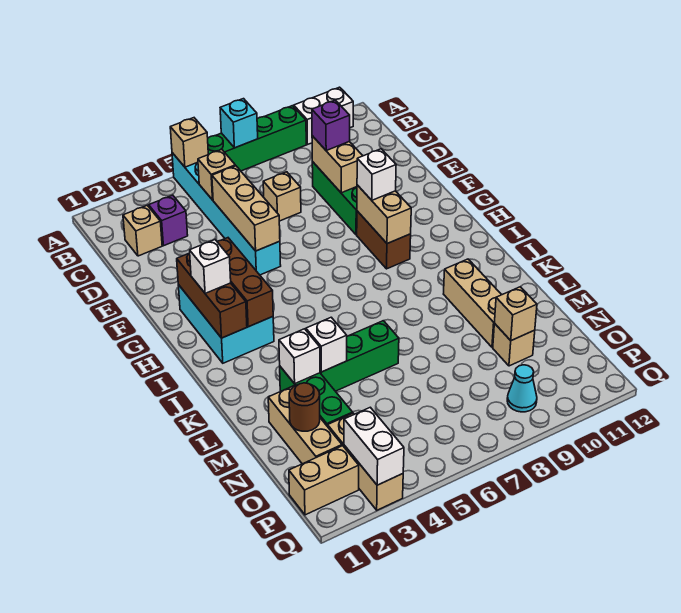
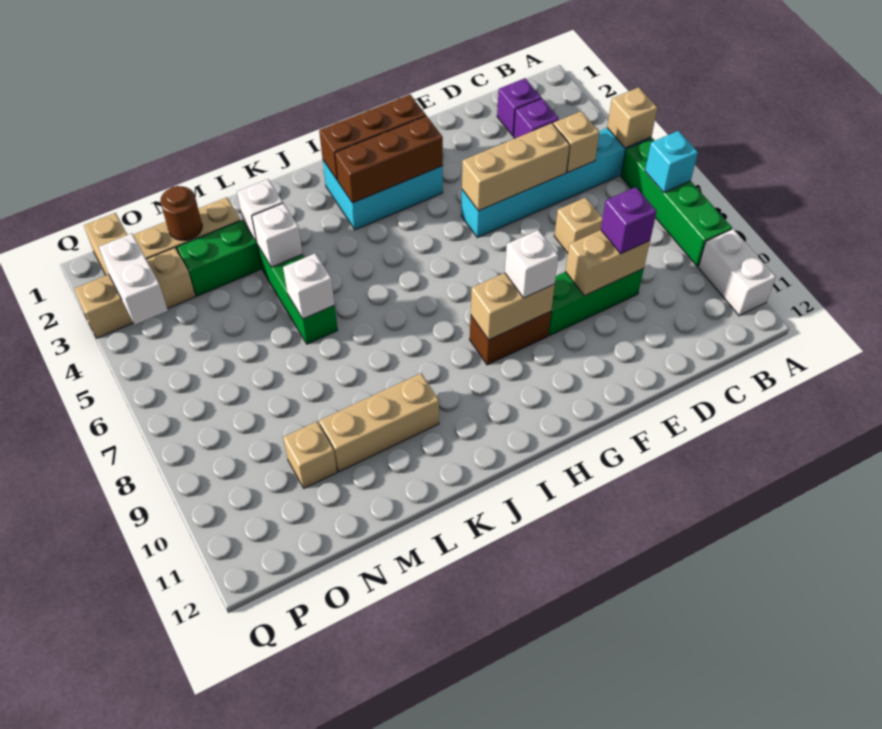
tan brick C2 level 1 -> purple brick C2 level 1
white brick H2 level 3 -> white brick L6 level 2
tan brick N10 level 2 -> none
white brick P3:Q3 level 2 -> white brick P3:P4 level 2
cyan cone P9 level 1 -> none

